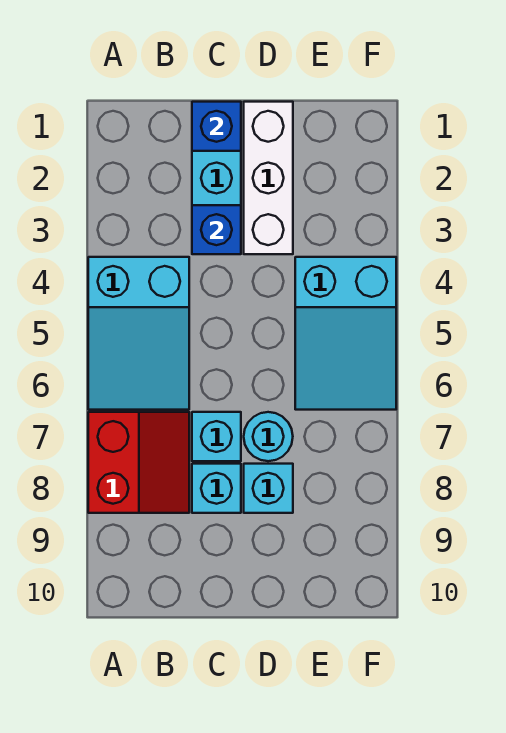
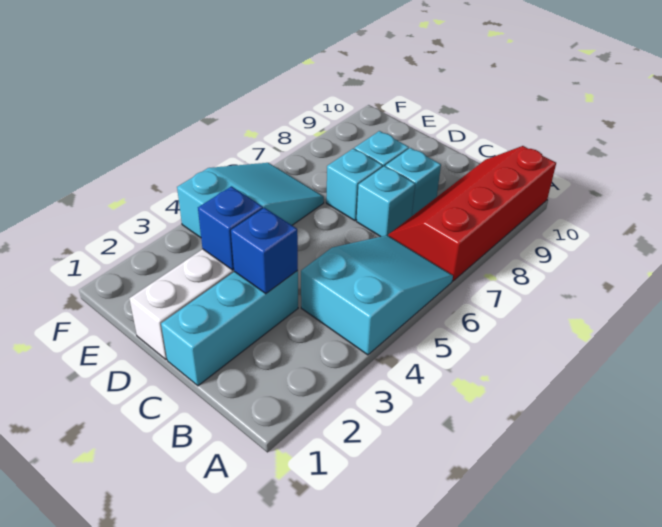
red slope A7:B8 level 1 top A -> red slope A7:B10 level 1 top A
blue brick C1 level 2 -> blue brick D3 level 2
cyan round brick D7 level 1 -> cyan brick D7 level 1

